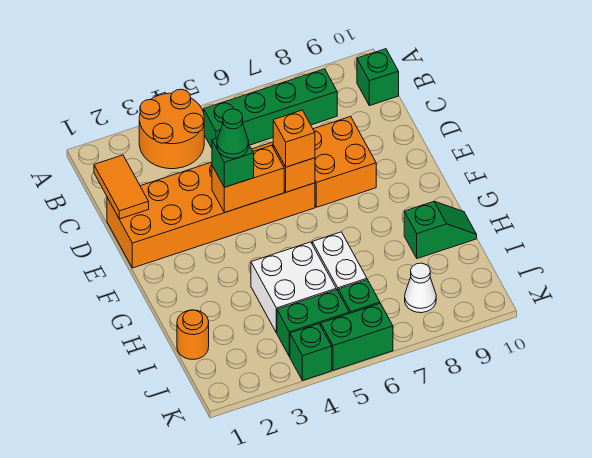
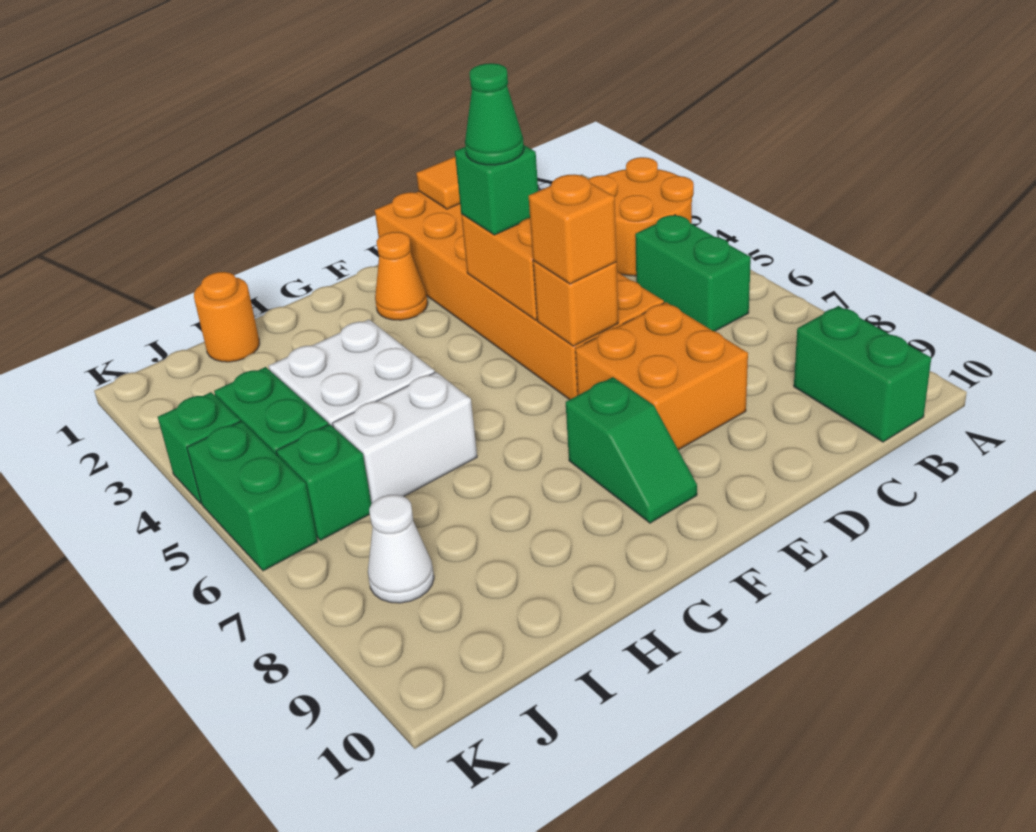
green brick B5:B8 level 1 -> green brick B5:B6 level 1
green brick B10 level 1 -> green brick B9:B10 level 1
none -> orange cone F2 level 1
green slope H9:H10 level 1 top 9 -> green slope F8:F9 level 1 top 8

